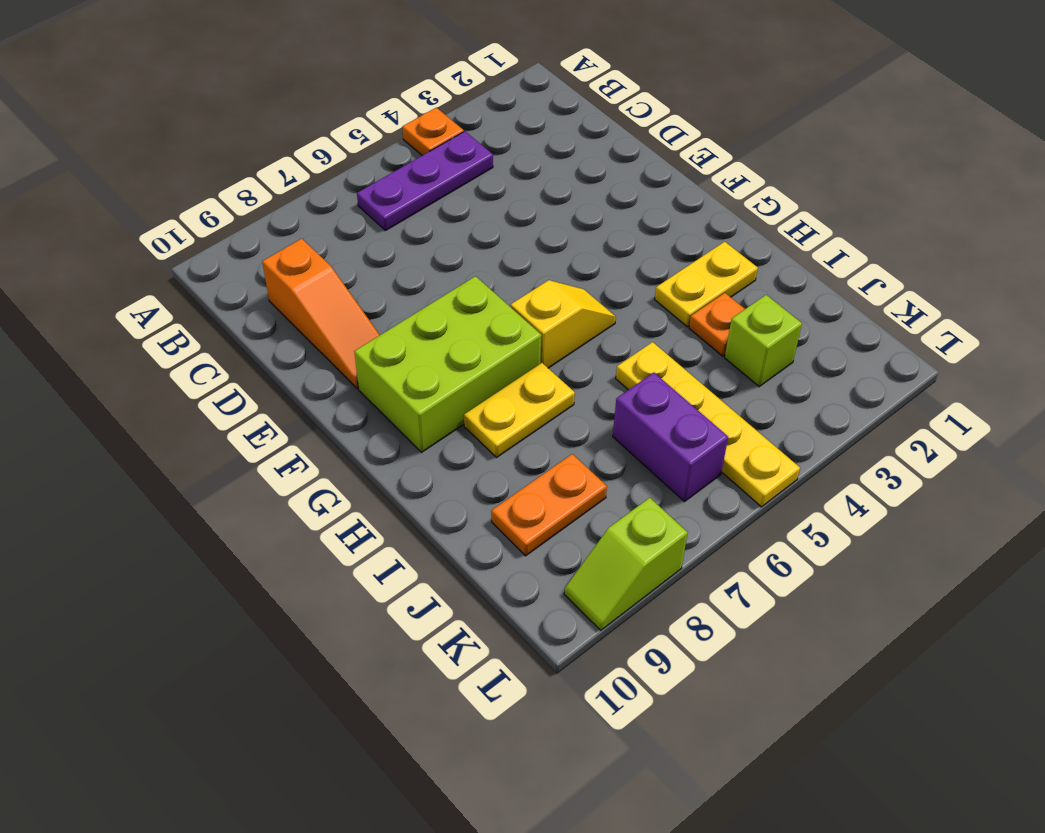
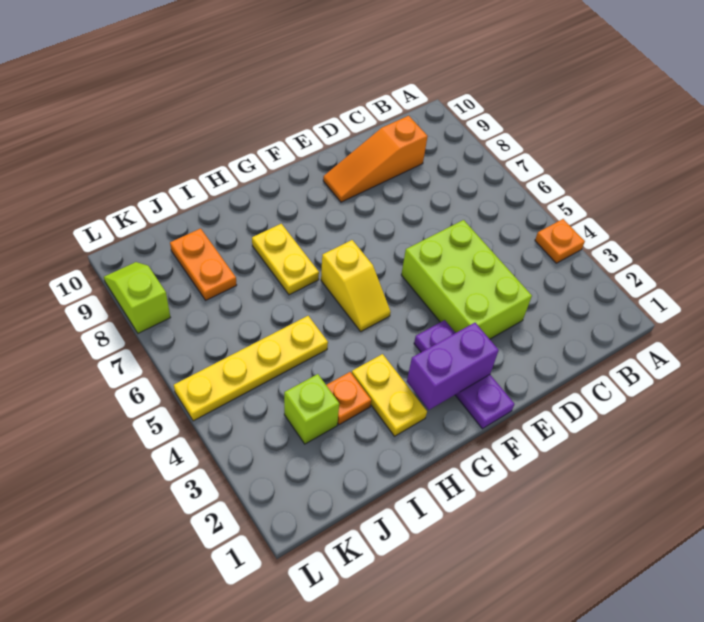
purple plate B4:B6 level 1 -> purple plate F1:F3 level 1
lime brick F7:G9 level 1 -> lime brick D3:E5 level 1
purple brick J6:K6 level 1 -> purple brick F2:G2 level 2

